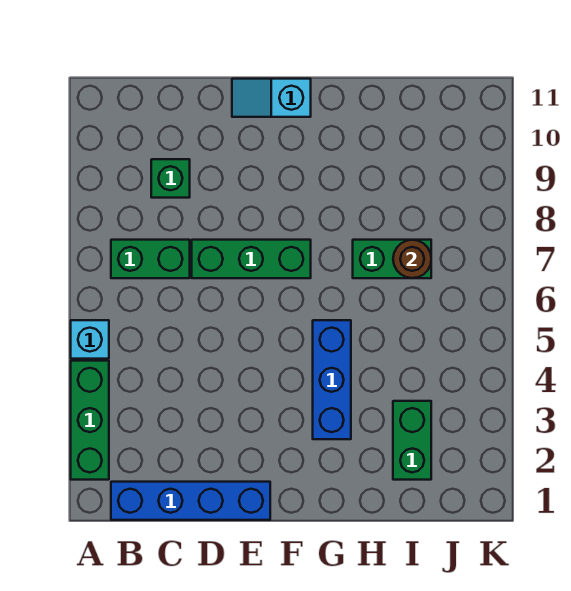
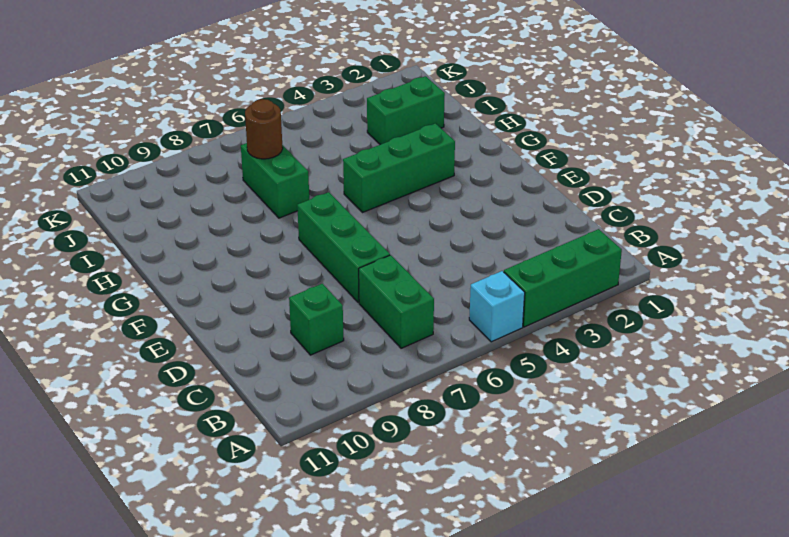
blue brick B1:E1 level 1 -> none
cyan slope E11:F11 level 1 top F -> none
blue brick G3:G5 level 1 -> green brick G3:G5 level 1

